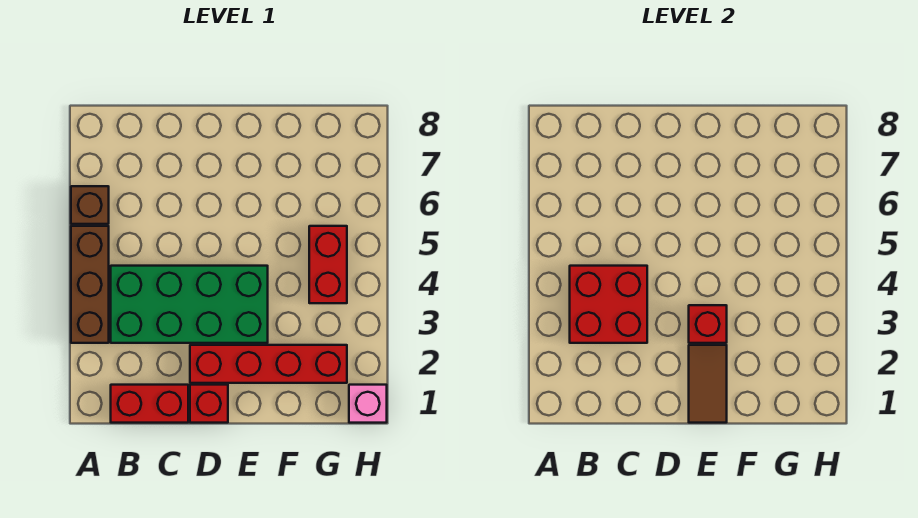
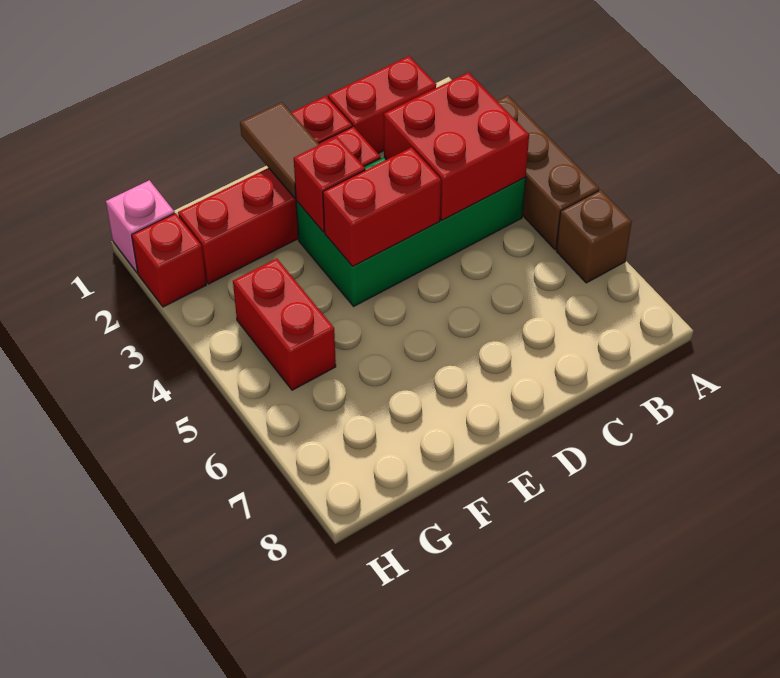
none -> red brick D4:E4 level 2
none -> red brick H2 level 1

